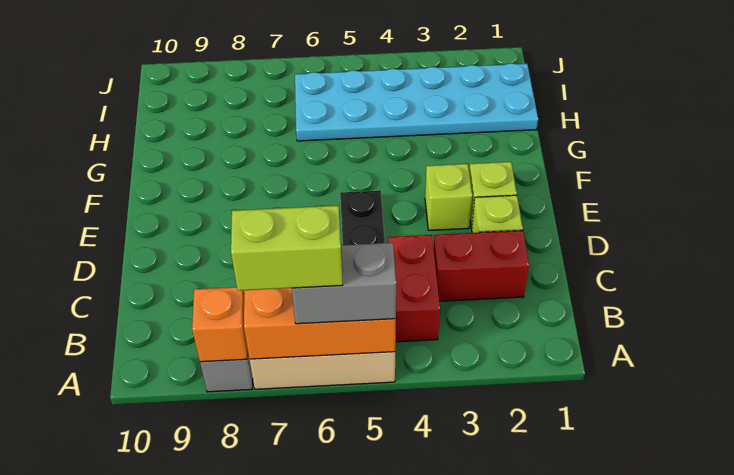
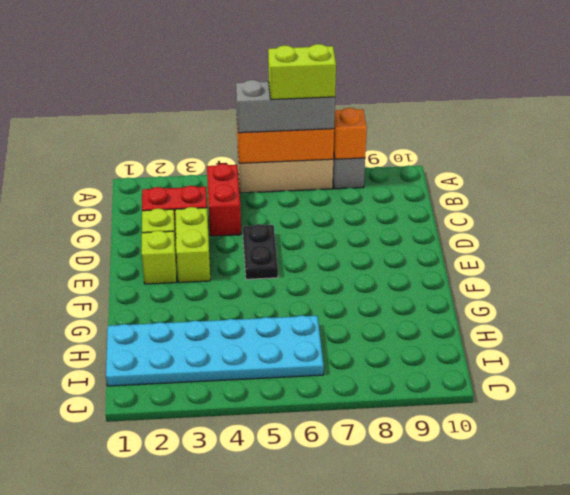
grey brick A5:A6 level 3 -> grey brick A5:A7 level 3
lime brick E3 level 1 -> lime brick D3:E3 level 1

